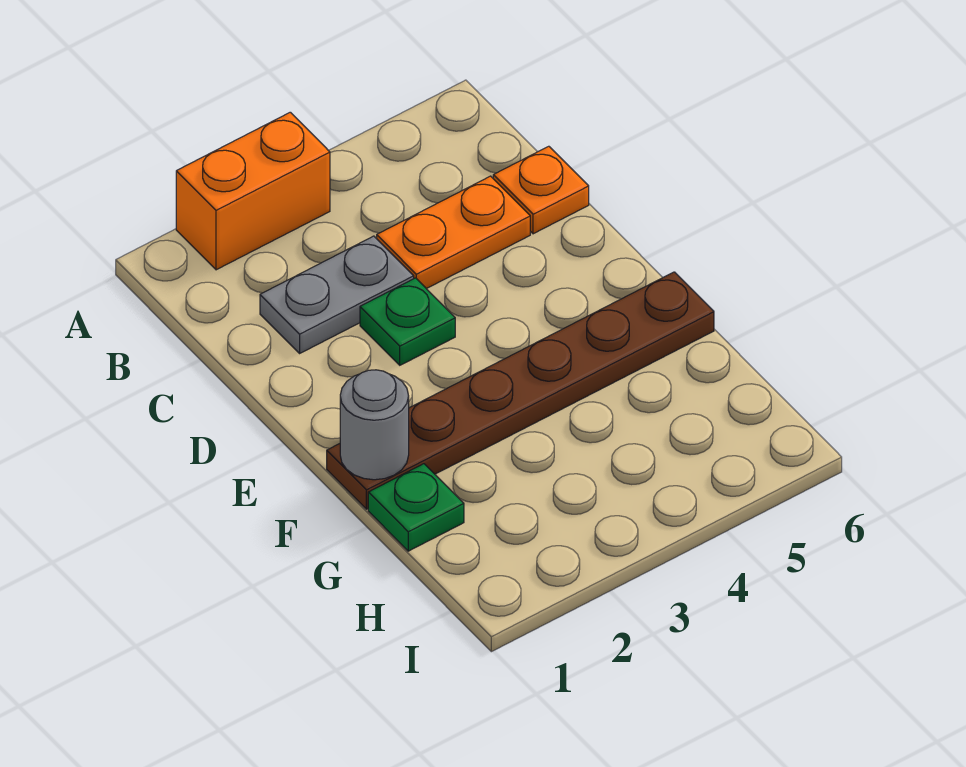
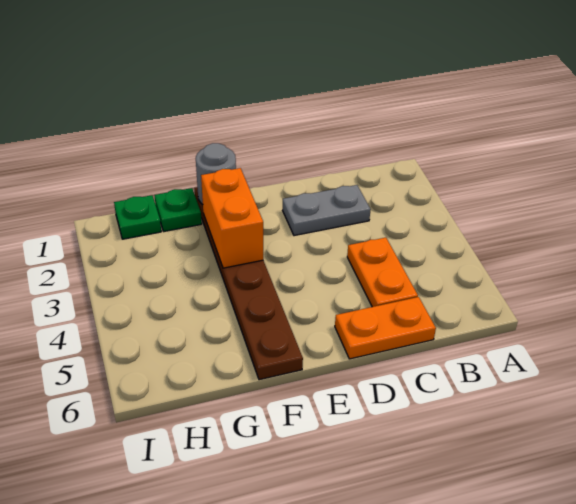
orange brick A2:A3 level 1 -> orange brick F2:F3 level 2
grey plate C2:C3 level 1 -> grey plate C2:D2 level 1
orange plate C6 level 1 -> orange plate C6:D6 level 1
green plate D3 level 1 -> green plate H1 level 1

